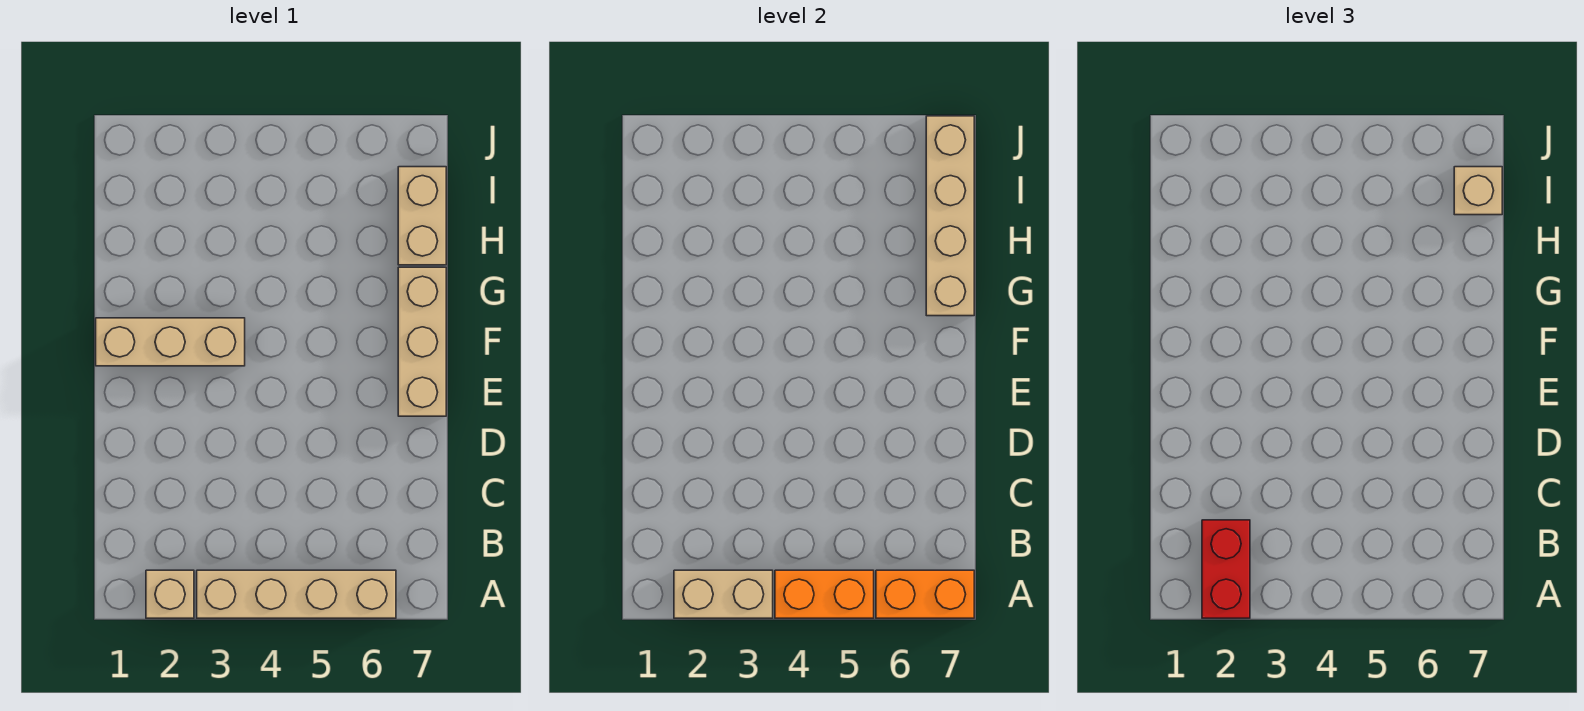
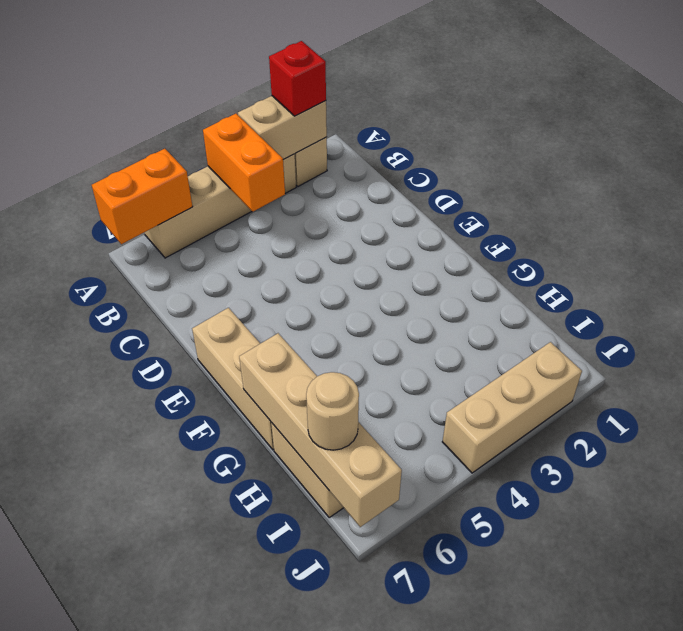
red brick A2:B2 level 3 -> red brick A2 level 3
orange brick A4:A5 level 2 -> orange brick A4:B4 level 2
tan brick F1:F3 level 1 -> tan brick J2:J4 level 1
tan brick I7 level 3 -> tan round brick I7 level 3

